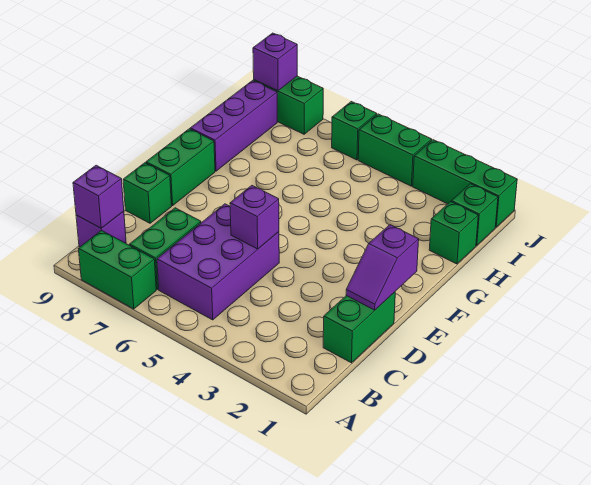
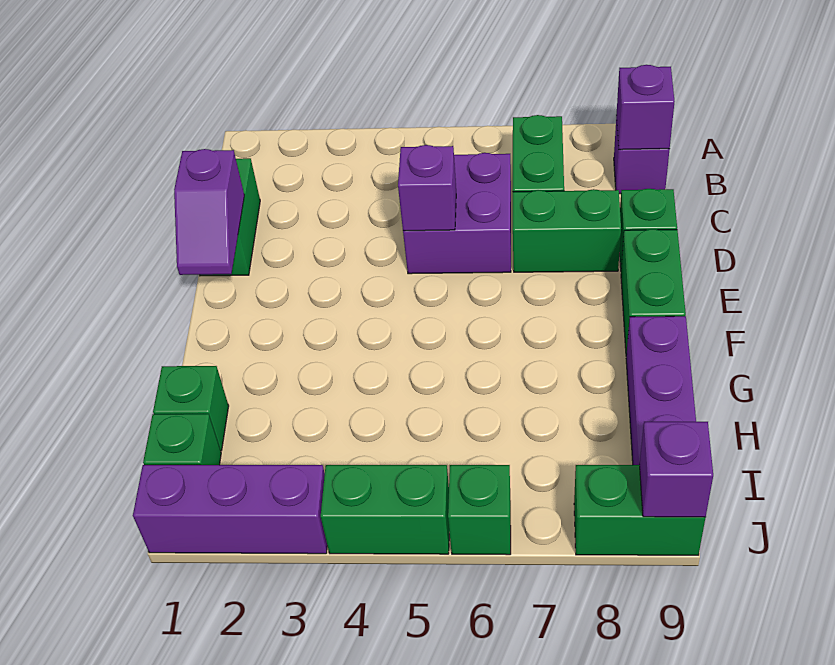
green brick A7:A8 level 1 -> green brick D7:D8 level 1
purple brick B5:D6 level 1 -> purple brick C5:D6 level 1
purple slope D1:E1 level 2 top E -> purple slope D1:E1 level 2 top D
green brick J1:J3 level 1 -> purple brick J1:J3 level 1

